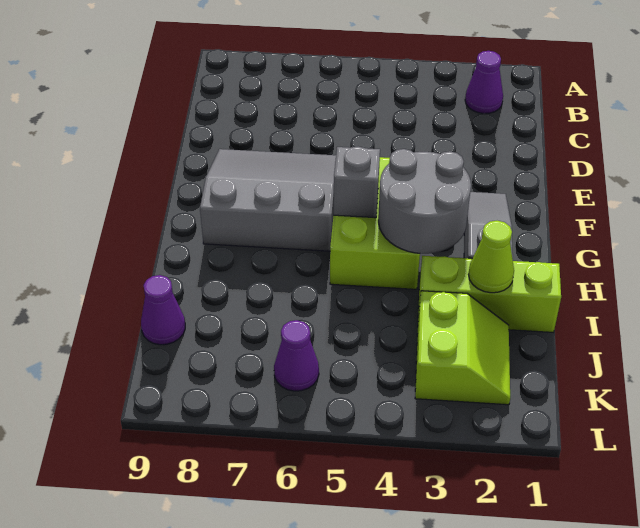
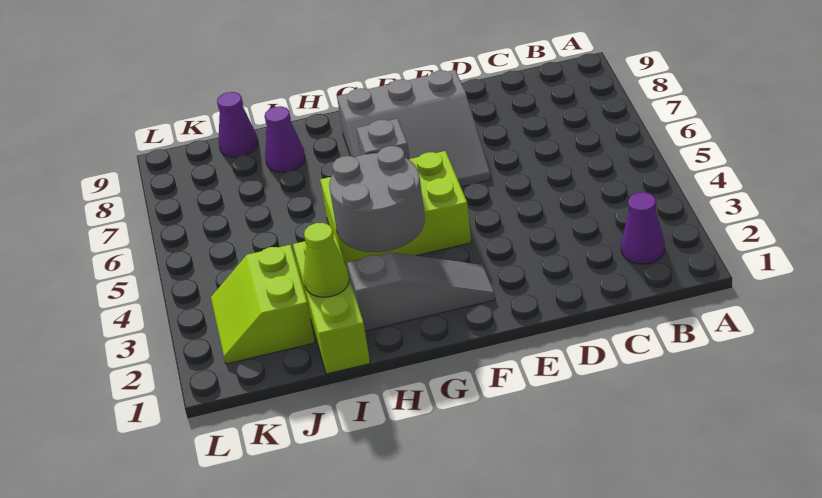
grey slope E6:G8 level 1 top G -> grey slope E6:G8 level 1 top 8
lime slope J2:K3 level 1 top 3 -> lime slope J2:K3 level 1 top J
purple cone K6 level 1 -> purple cone I8 level 1

